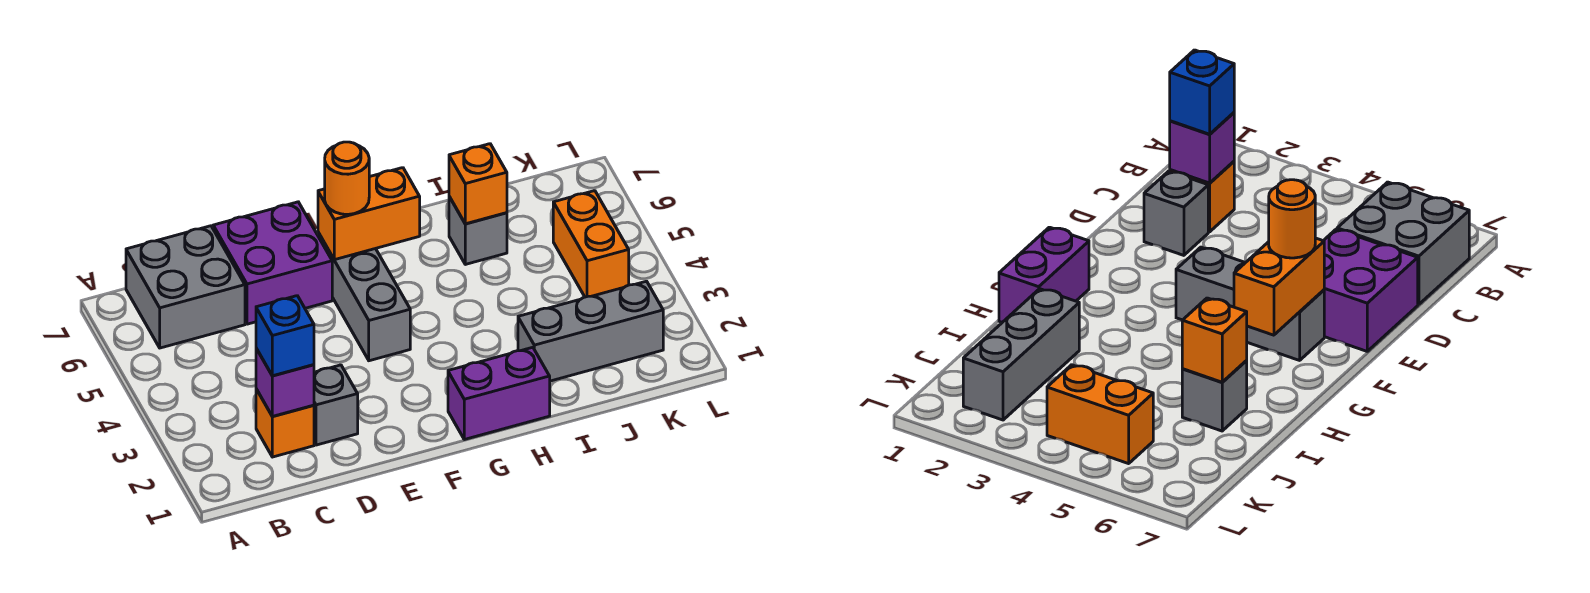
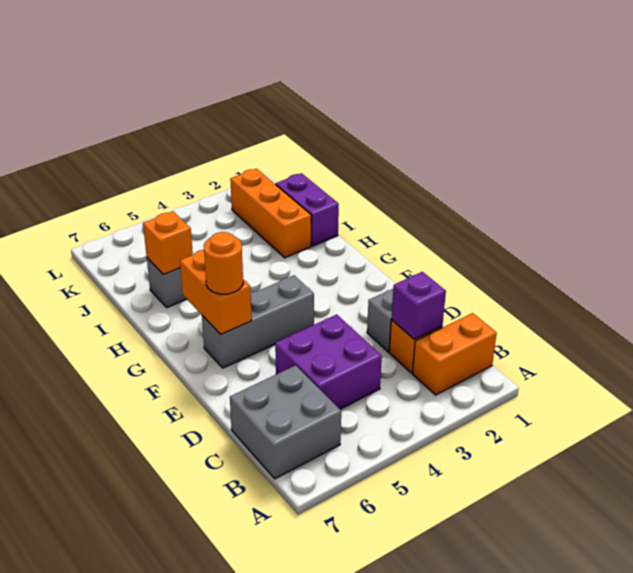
blue brick C2 level 3 -> none
purple brick D6:E7 level 1 -> purple brick C4:D5 level 1
purple brick G1:H1 level 1 -> purple brick I1:J1 level 1
grey brick I2:K2 level 1 -> orange brick I2:K2 level 1
orange brick K4:K5 level 1 -> orange brick B1:B2 level 1

